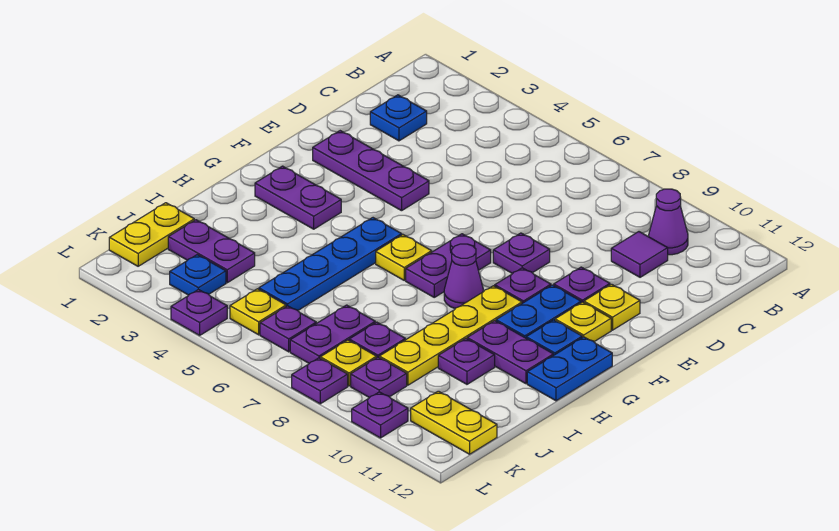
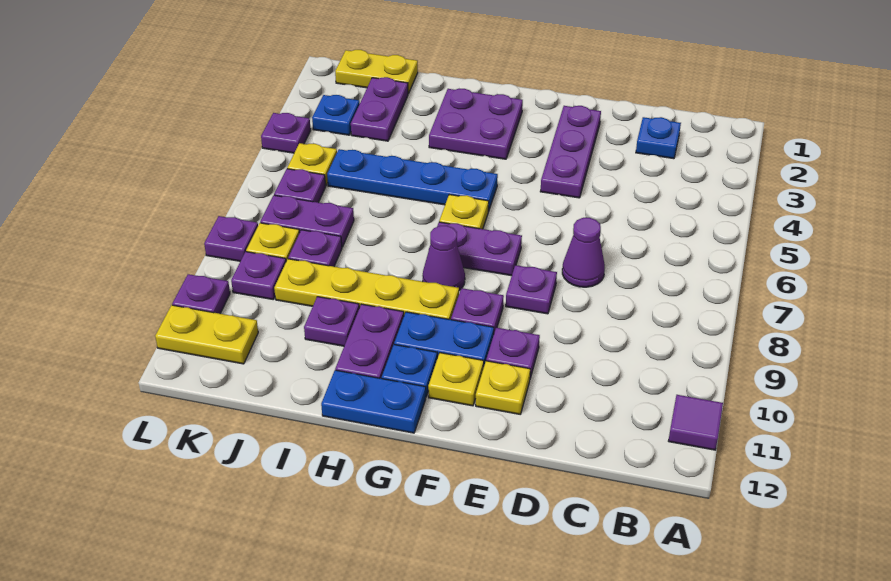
purple cone B10 level 1 -> purple cone D7 level 1
purple tile C10 level 1 -> purple tile A11 level 1
purple plate G2:G3 level 1 -> purple plate G2:H3 level 1
yellow plate K11:K12 level 1 -> yellow plate K11:L11 level 1

